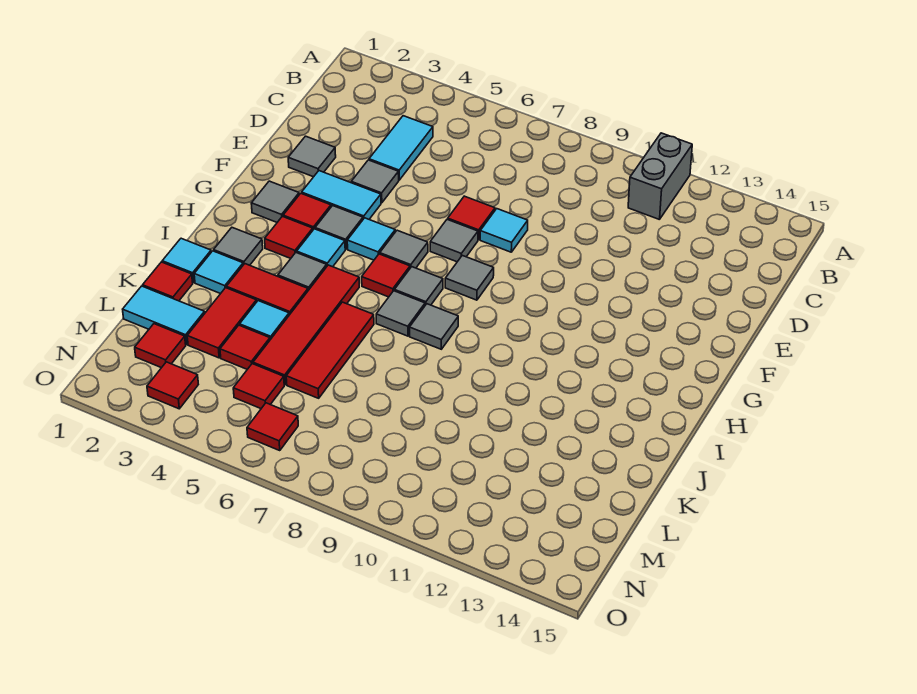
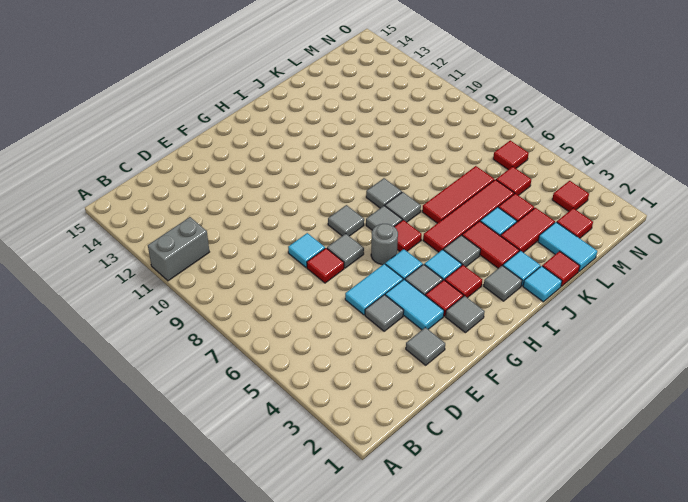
cyan tile C4:D4 level 1 -> cyan tile E5:F5 level 1
grey tile G6 level 1 -> grey round brick G6 level 1

